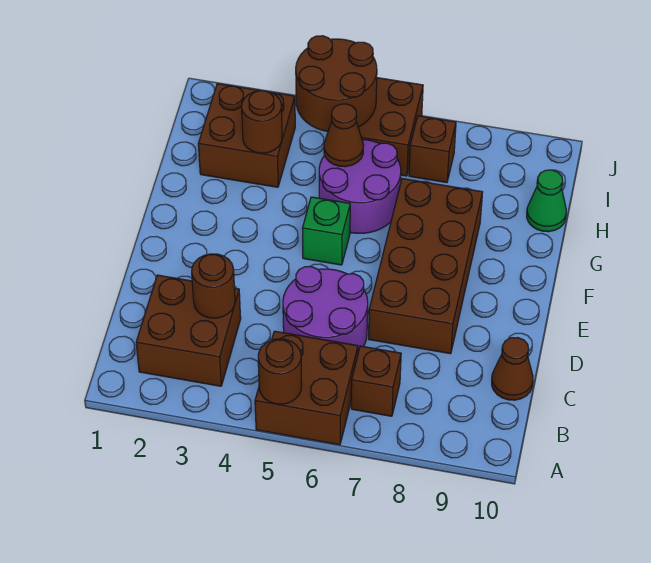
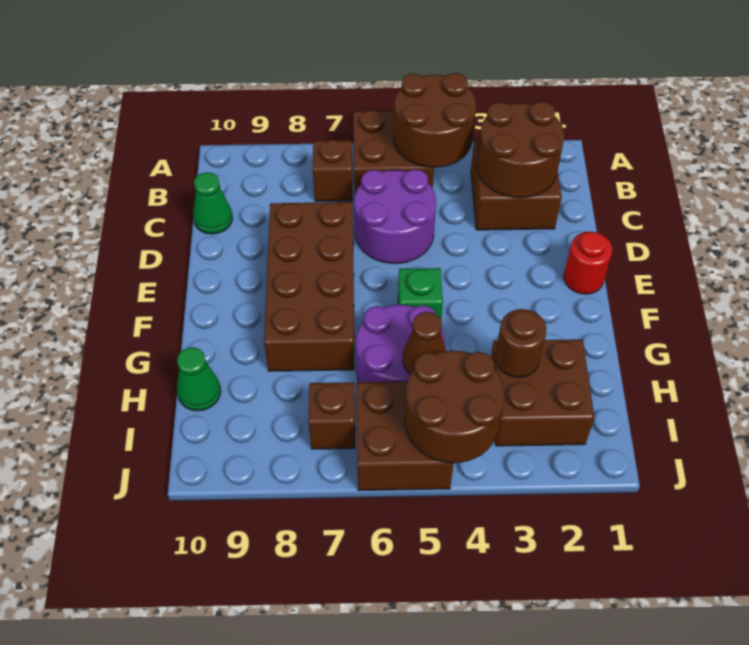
brown round brick A5 level 2 -> brown round brick A4:B5 level 2
brown round brick C3 level 2 -> brown round brick B2:C3 level 2
brown cone C10 level 1 -> green cone C10 level 1
none -> red round brick E1 level 1

